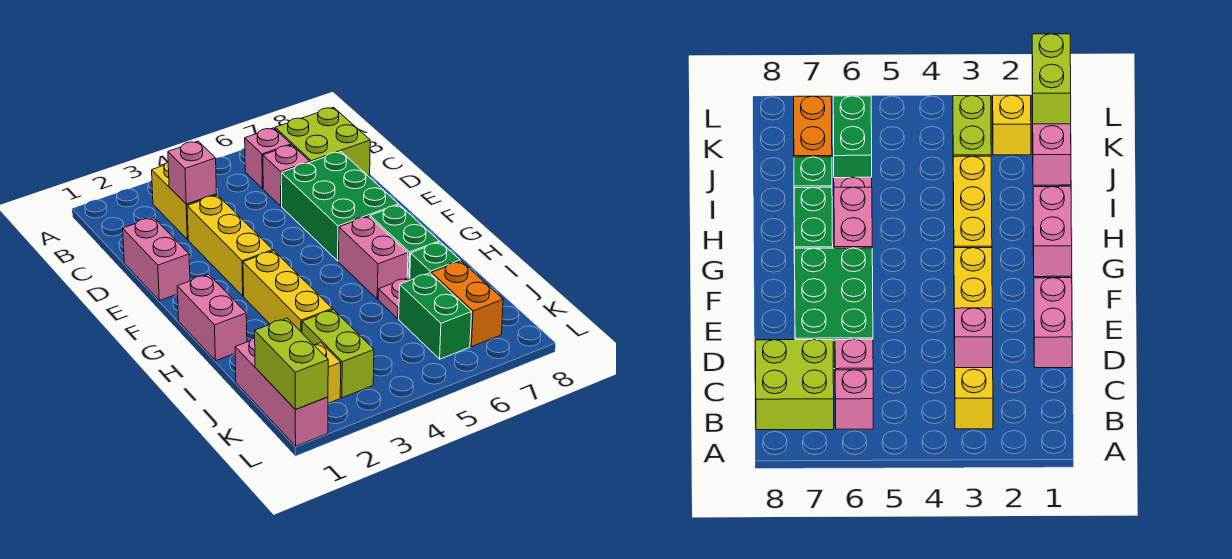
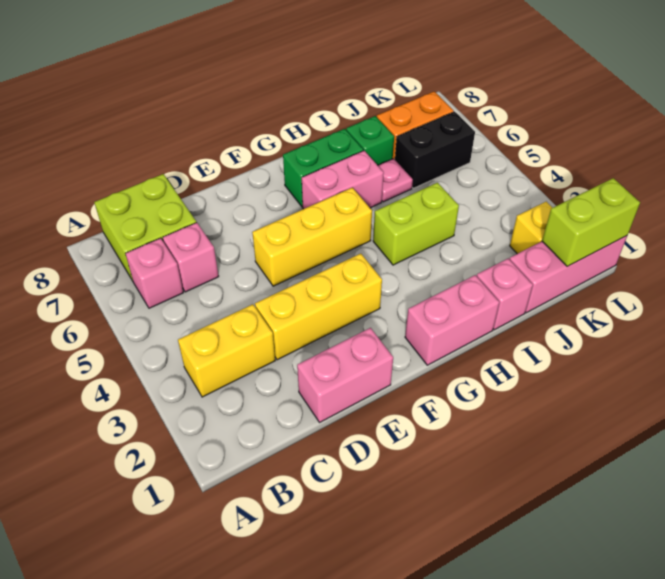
pink brick C3 level 2 -> pink brick I1 level 1
green brick D6:F7 level 1 -> none
yellow brick G3:I3 level 1 -> yellow brick E5:G5 level 1
lime brick J3:K3 level 1 -> lime brick H4:I4 level 1
green brick J6:K6 level 1 -> black brick J6:K6 level 1

